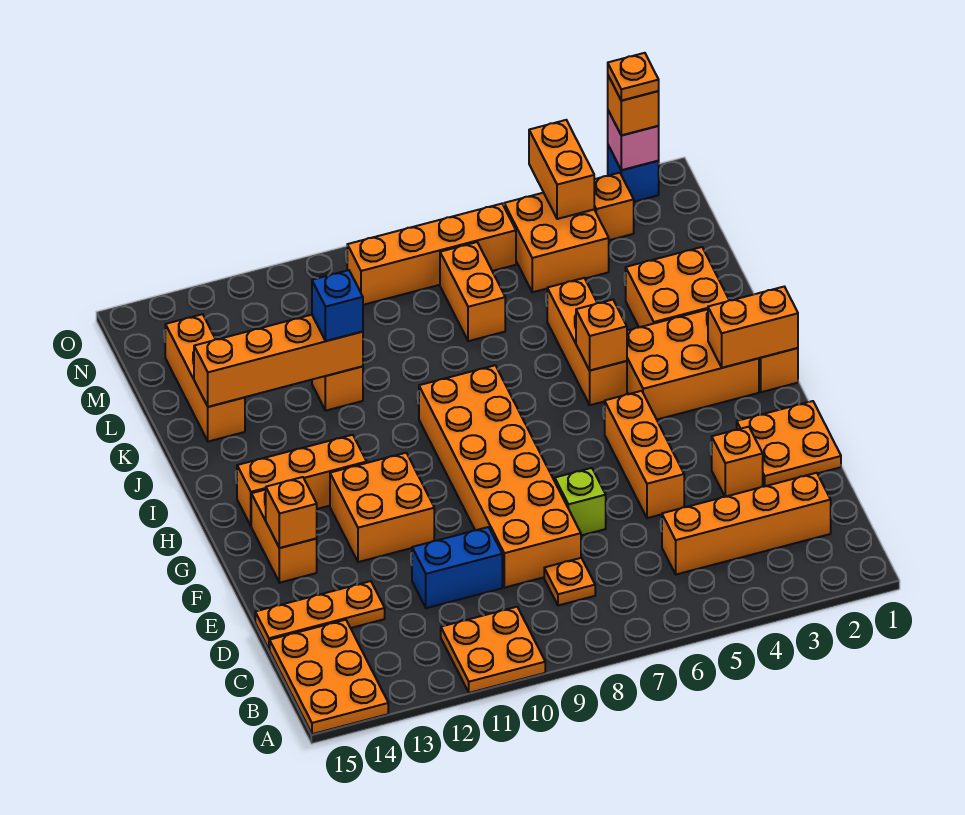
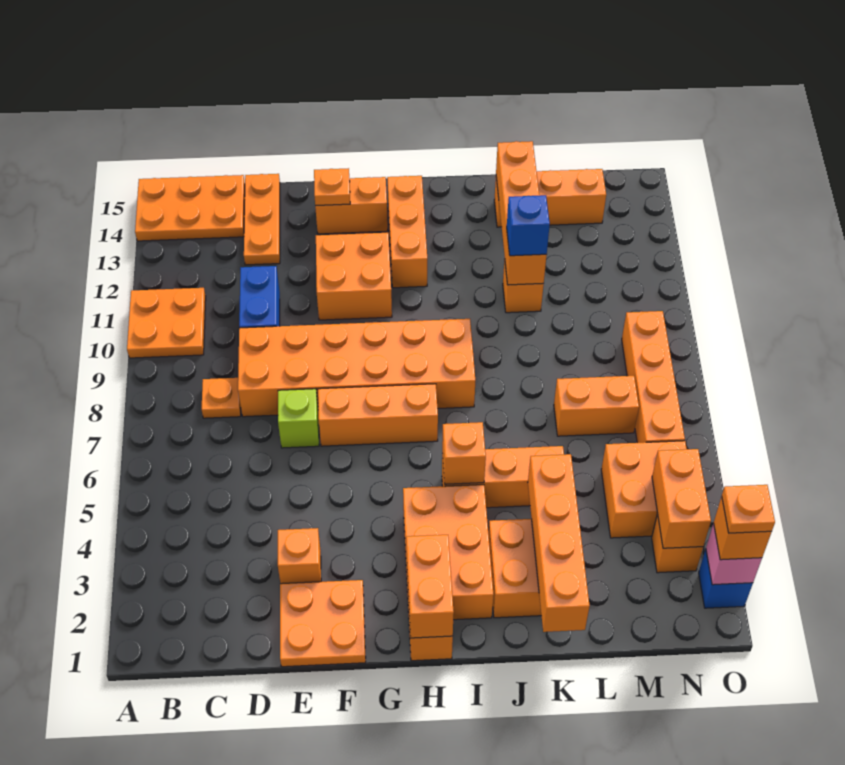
orange brick C2:C5 level 1 -> orange brick K1:K4 level 2
orange brick E5:G5 level 1 -> orange brick F7:H7 level 1
orange brick F14 level 2 -> orange plate F14 level 2
orange brick N4:O4 level 2 -> orange brick N3:N4 level 2

